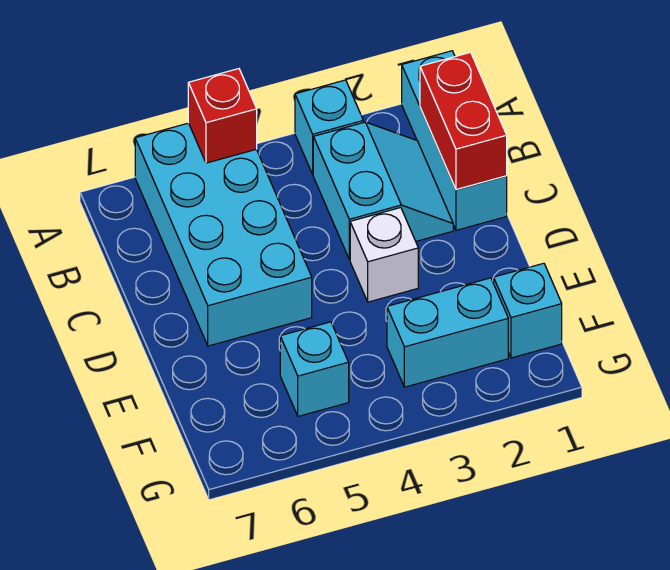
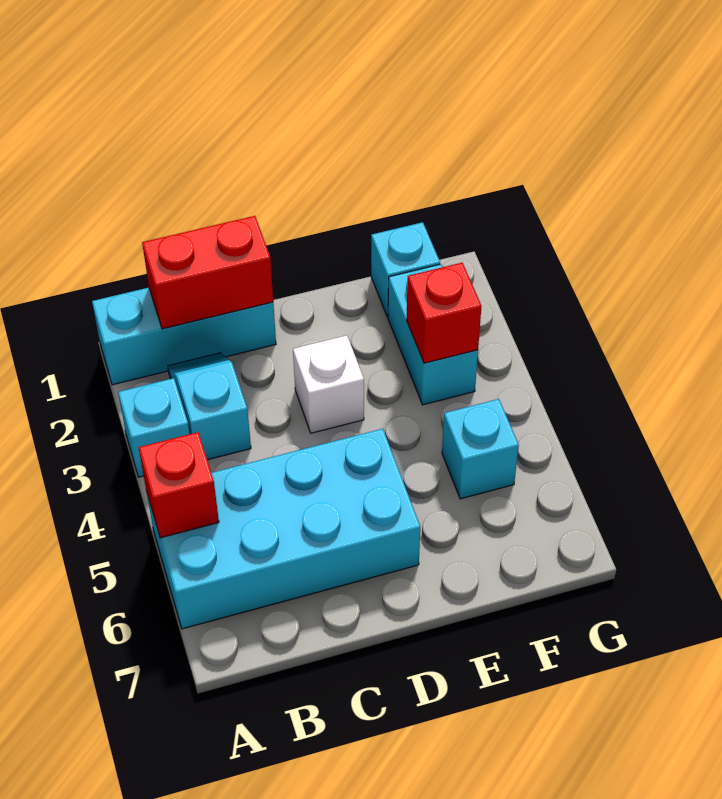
cyan slope B2:C3 level 1 top 3 -> cyan slope B2:B3 level 1 top 3
none -> red brick F3 level 2

